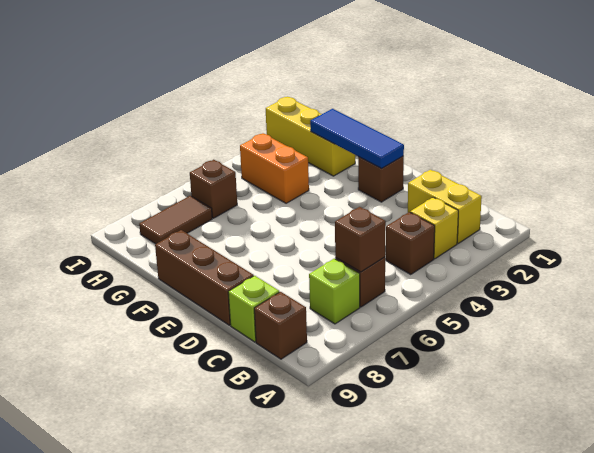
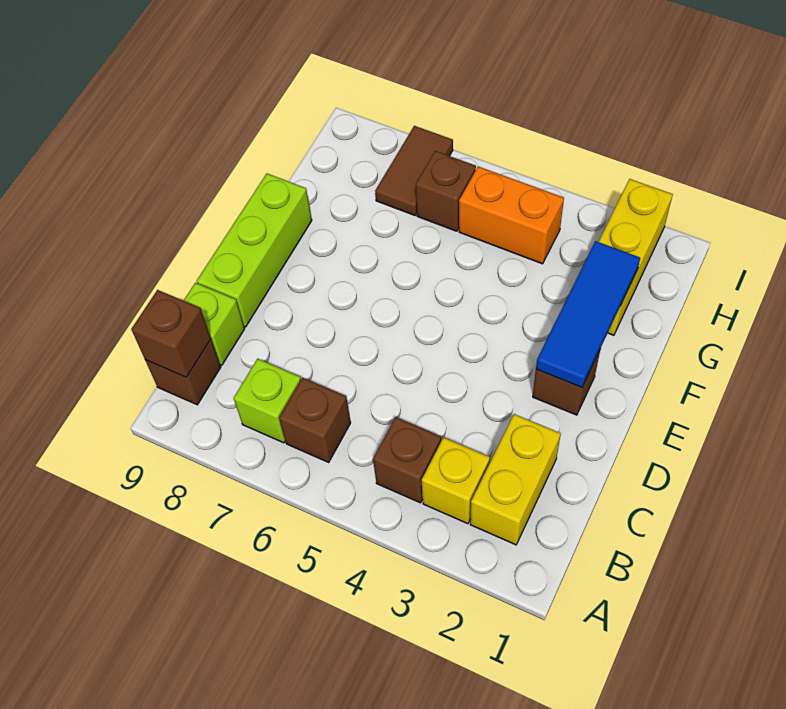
brown brick B6 level 2 -> brown brick B9 level 2
brown brick D9:F9 level 1 -> lime brick D9:F9 level 1
orange brick G4:H4 level 1 -> orange brick H4:H5 level 1
brown tile H7:H8 level 1 -> brown tile H7:I7 level 1

